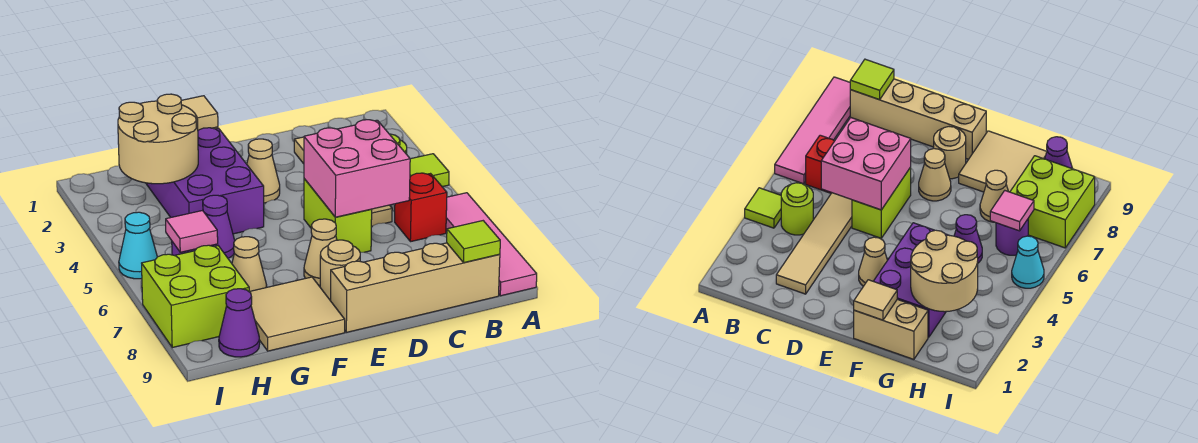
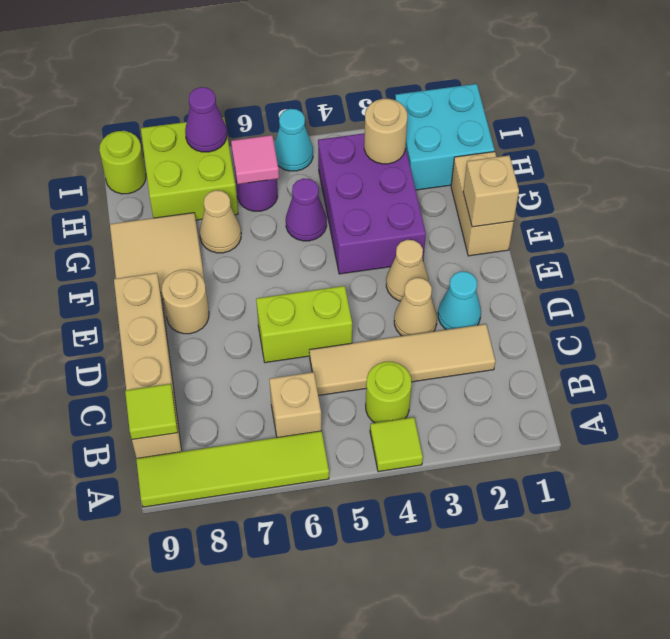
pink tile A6:A9 level 1 -> lime tile A6:A9 level 1
red brick B6 level 1 -> tan brick B6 level 1
pink brick C5:D6 level 2 -> none
none -> cyan cone D2 level 1
tan cone E7 level 1 -> tan cone D3 level 1
tan tile F1 level 2 -> tan brick F1 level 2
purple brick F2:G4 level 1 -> purple brick F3:H4 level 1
tan round brick G2:H3 level 2 -> tan round brick H3 level 2
none -> cyan brick H1:I2 level 1
purple cone H9 level 1 -> purple cone I7 level 2
none -> lime round brick I9 level 1

